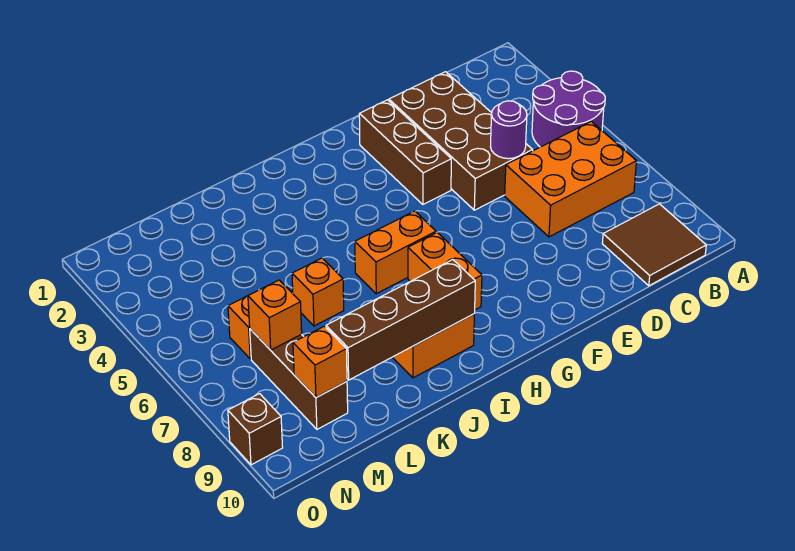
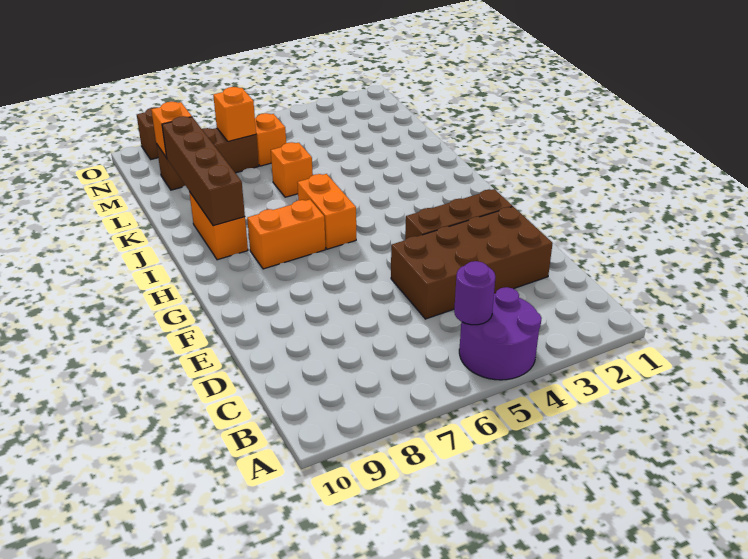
orange brick B6:D7 level 1 -> none
brown tile B9:C10 level 1 -> none
purple round brick D5 level 2 -> purple round brick B5 level 2

